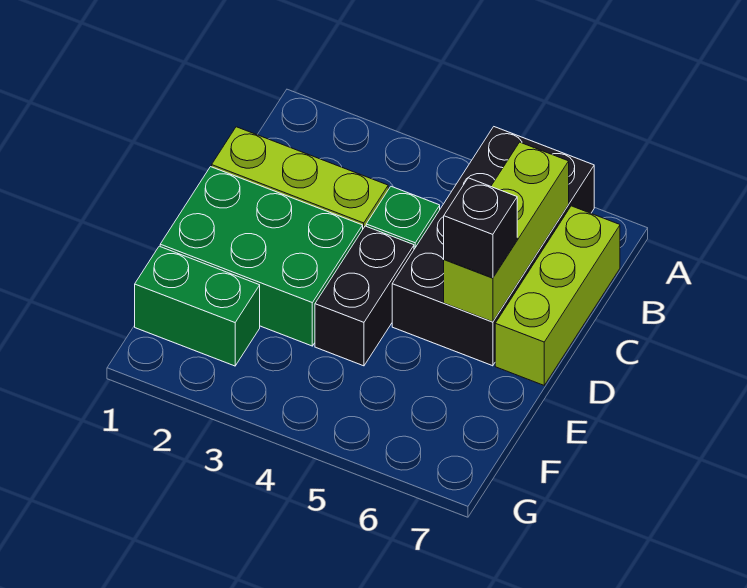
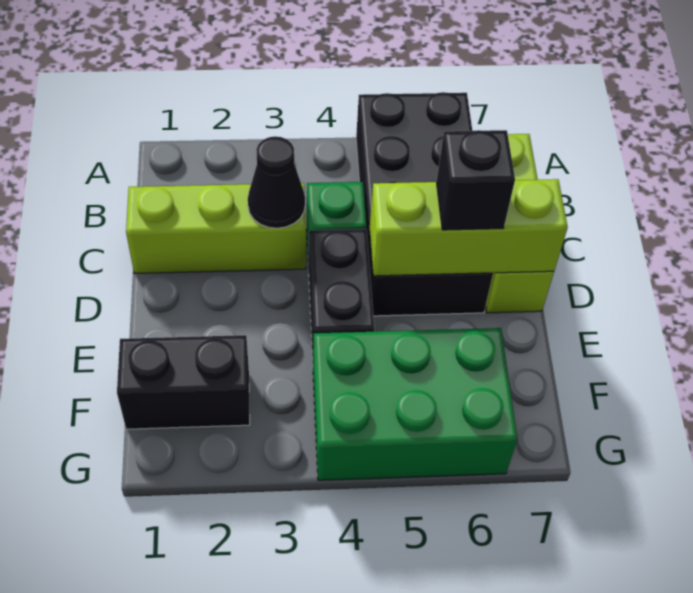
lime brick B6:D6 level 2 -> lime brick D5:D7 level 2
none -> black cone C3 level 2
green brick D1:E3 level 1 -> green brick F4:G6 level 1
green brick F1:F2 level 1 -> black brick F1:F2 level 1

